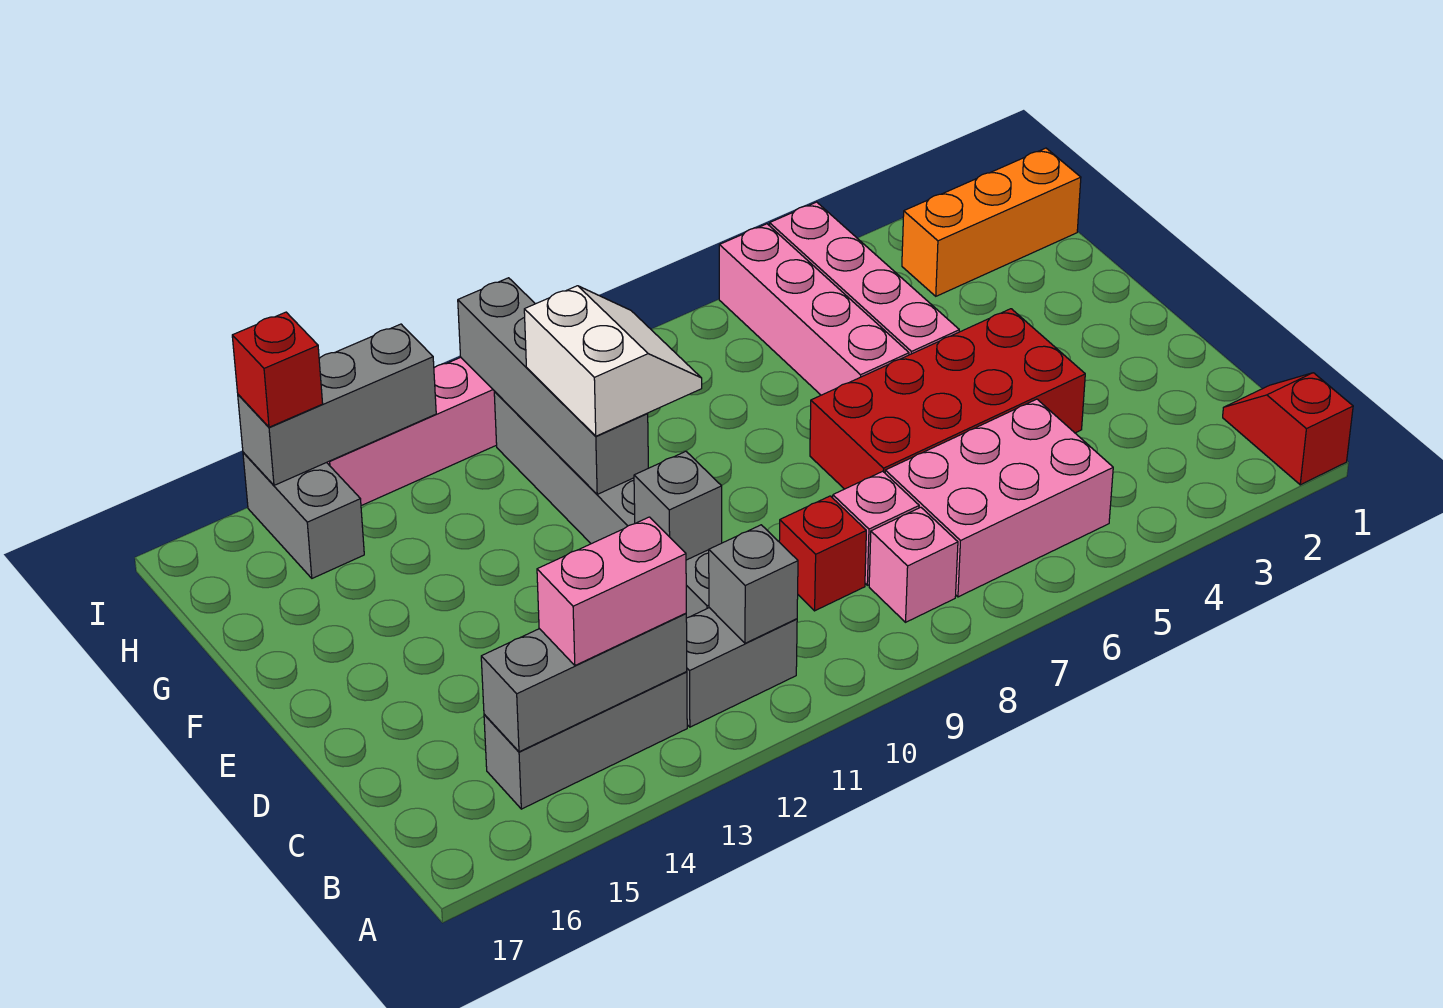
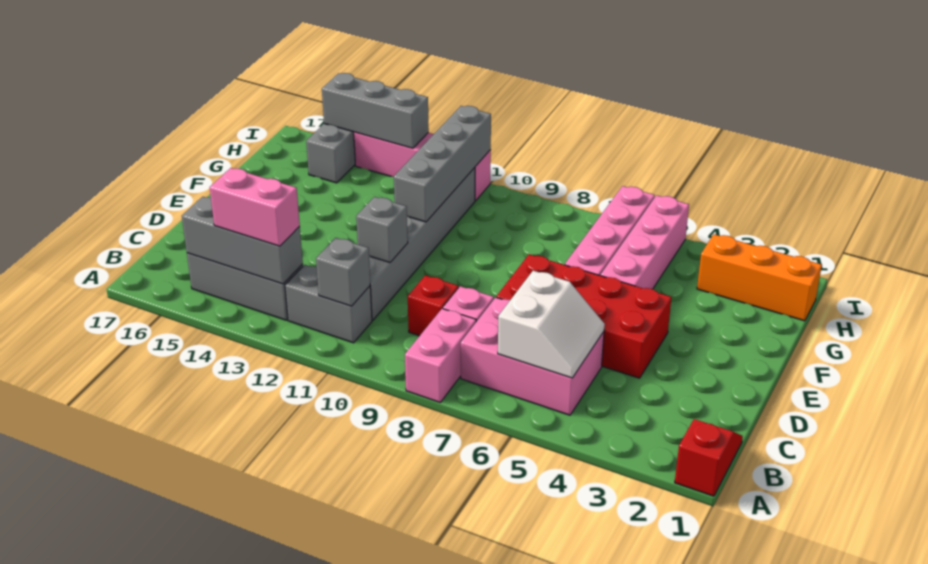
pink brick B8 level 1 -> pink brick A8:B8 level 1
white slope F10:G11 level 3 top 11 -> white slope B5:C6 level 2 top 6
red brick I15 level 3 -> none

